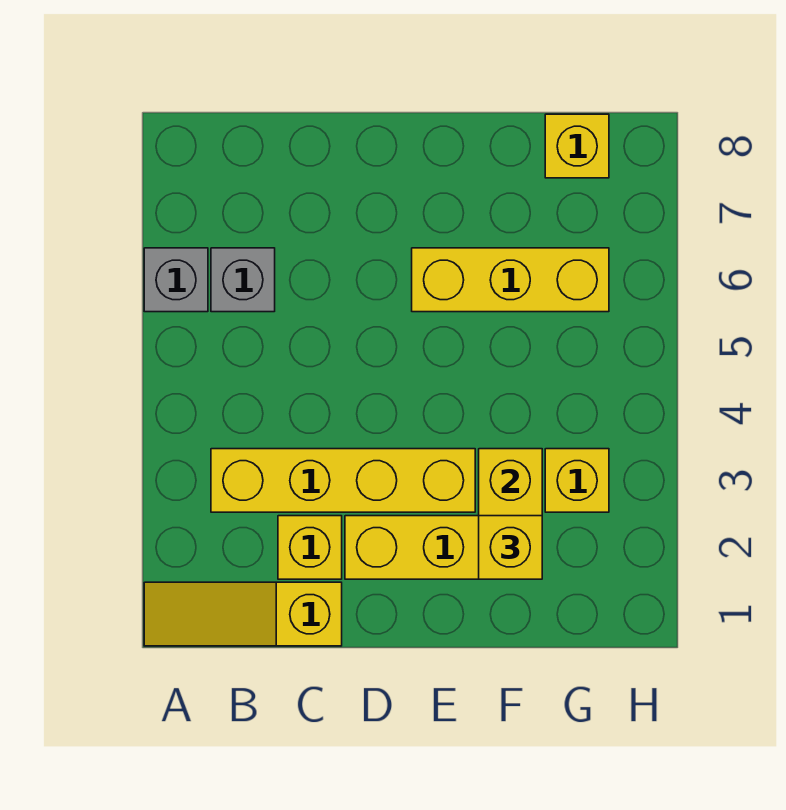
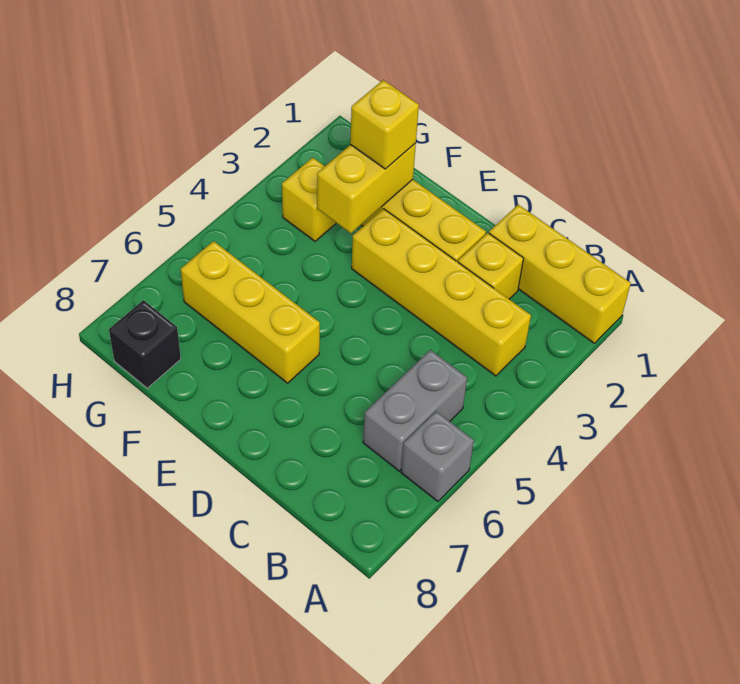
yellow slope A1:C1 level 1 top C -> yellow brick A1:C1 level 1
grey brick B6 level 1 -> grey brick B5:B6 level 1
yellow brick G8 level 1 -> black brick G8 level 1

